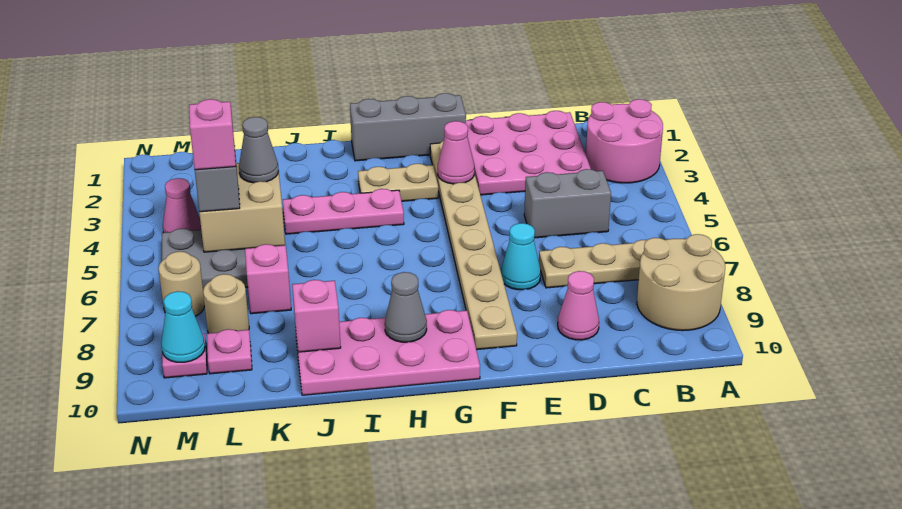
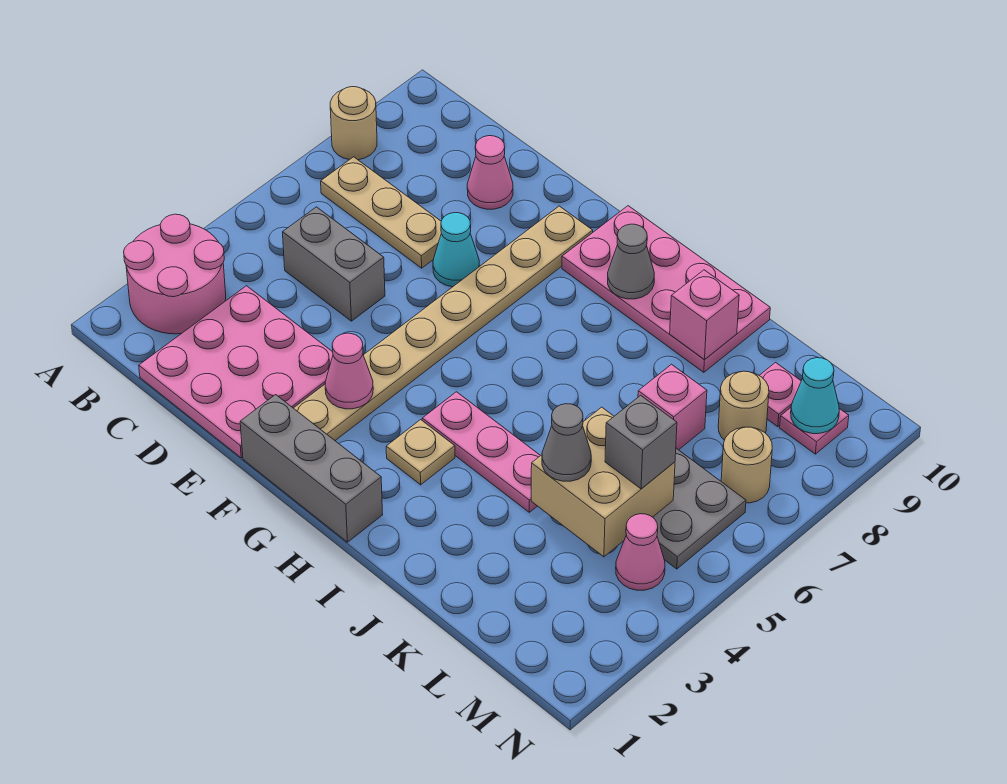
tan round brick A8:B9 level 1 -> tan round brick A8 level 1
tan plate G3:H3 level 1 -> tan plate H3 level 1
pink brick L5 level 4 -> none

